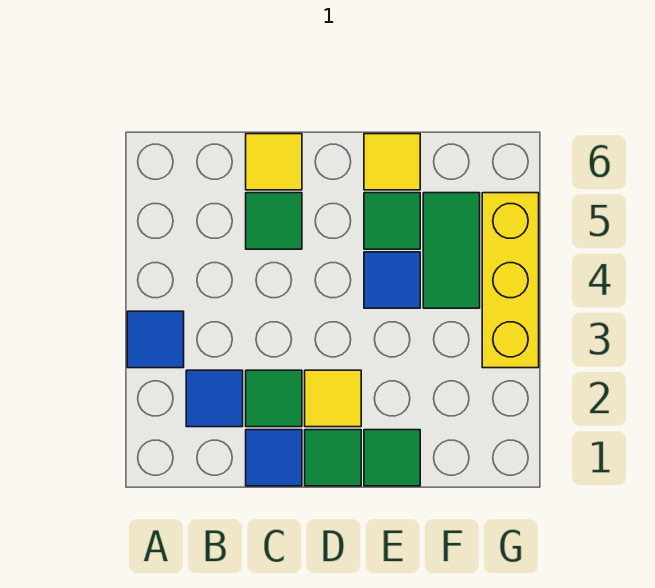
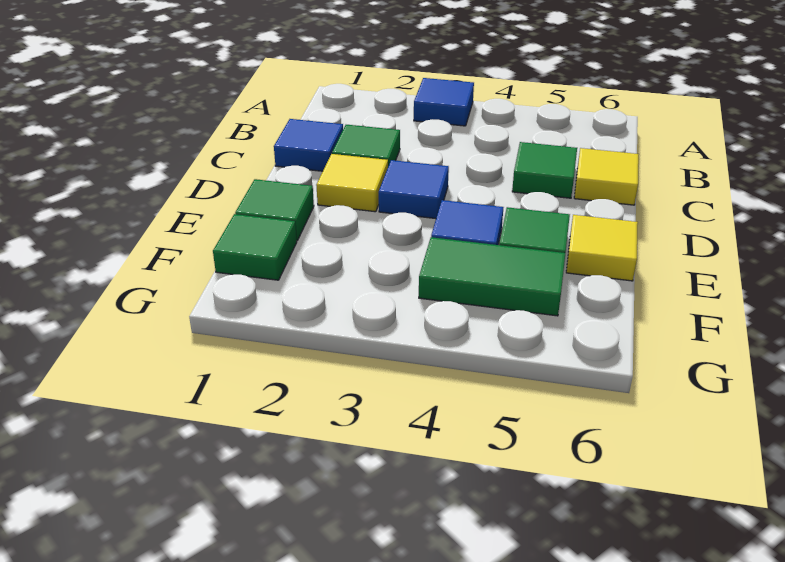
blue tile B2 level 1 -> blue tile D3 level 1
green tile D1 level 1 -> green tile F1 level 1
yellow brick G3:G5 level 1 -> none

